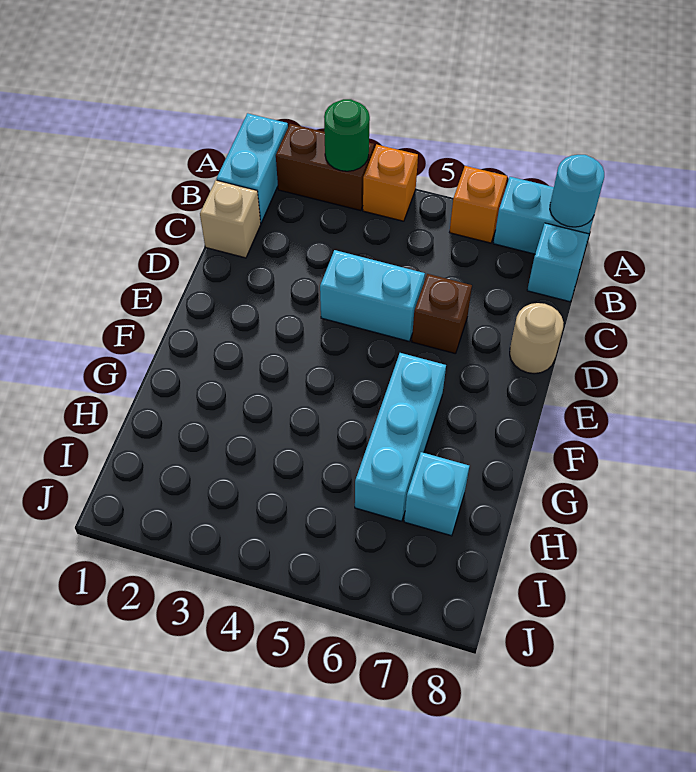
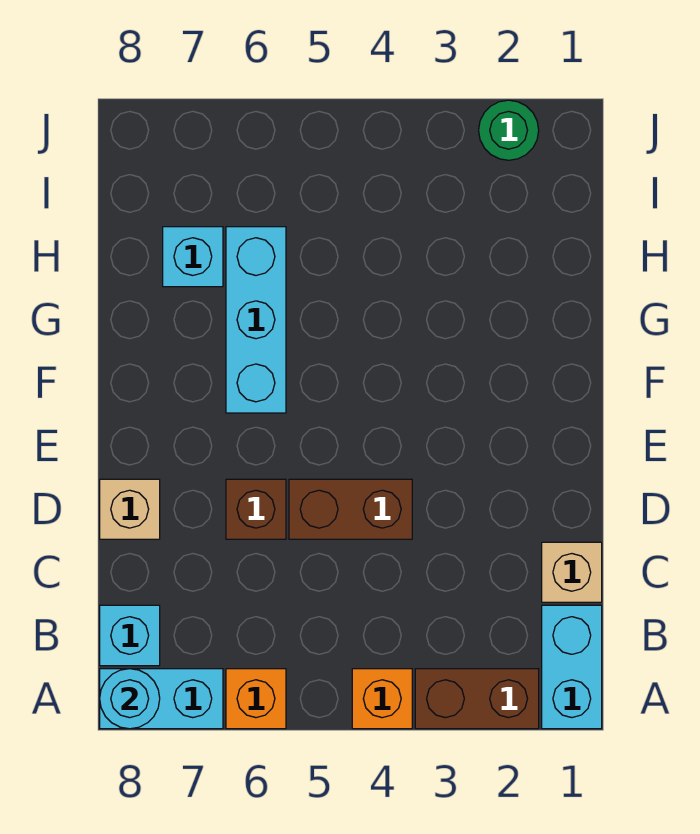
green round brick A3 level 2 -> green round brick J2 level 1
cyan brick D4:D5 level 1 -> brown brick D4:D5 level 1
tan round brick D8 level 1 -> tan brick D8 level 1

